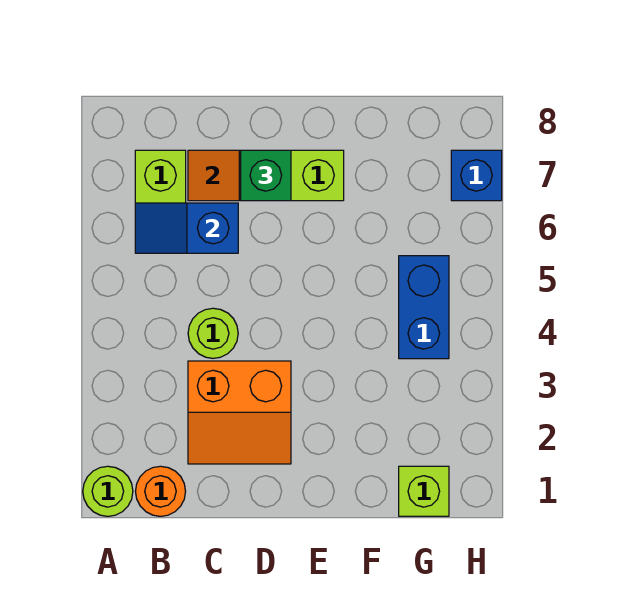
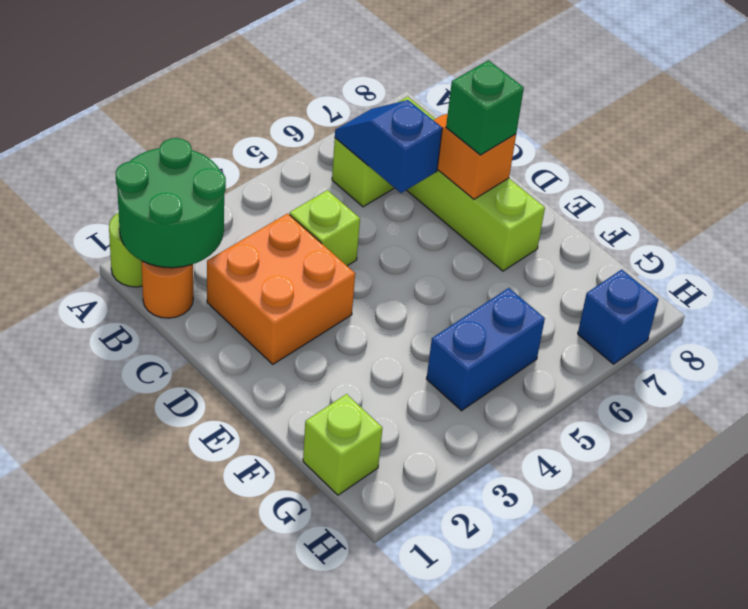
none -> green round brick A1:B2 level 2
orange slope C2:D3 level 1 top 3 -> orange brick C2:D3 level 1
lime round brick C4 level 1 -> lime brick C4 level 1

